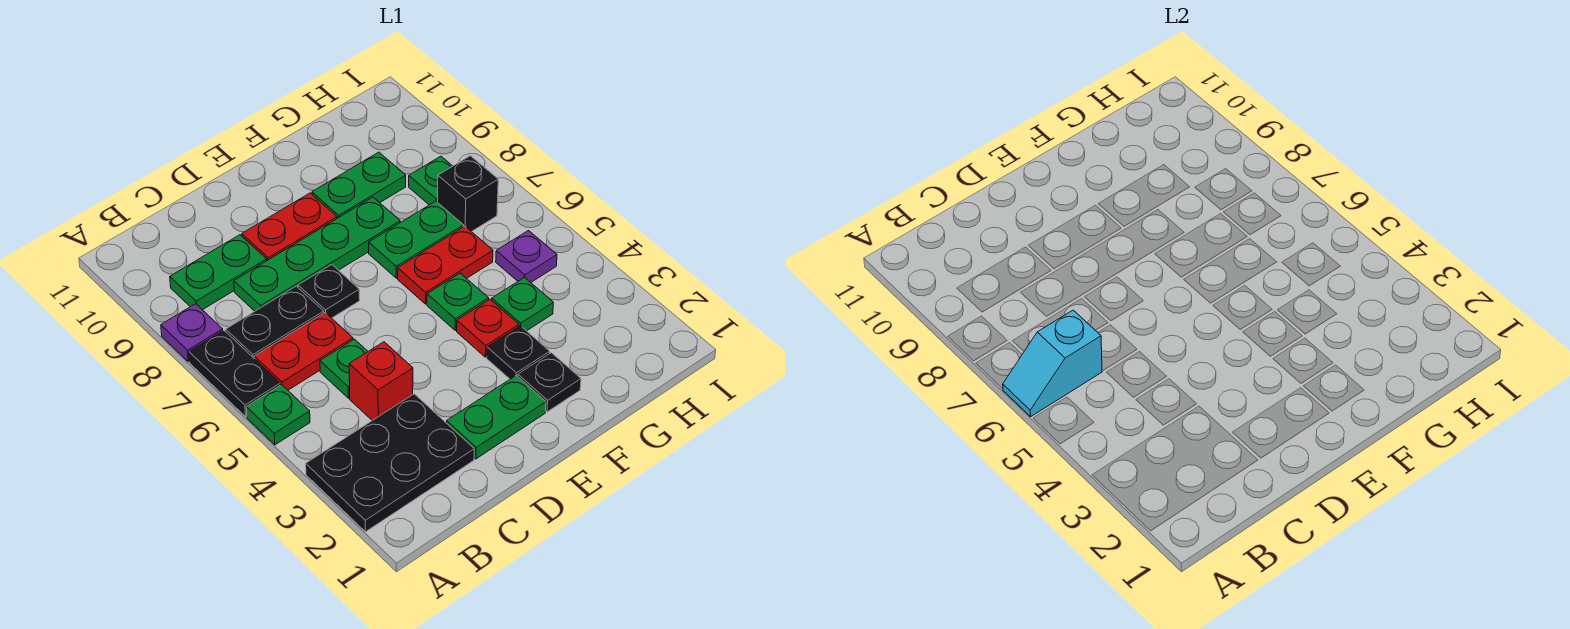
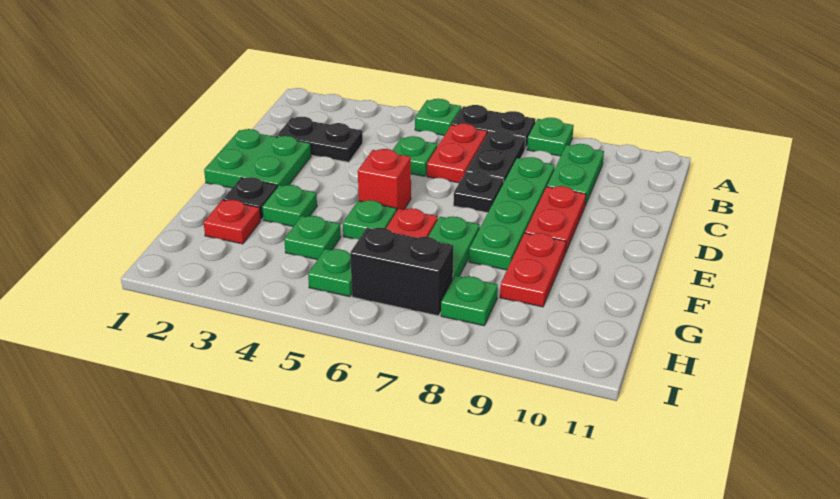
black plate A2:C3 level 1 -> black plate C2:C3 level 1
cyan slope A6:B6 level 2 top B -> none
purple plate A8 level 1 -> green plate A8 level 1
red brick C4 level 1 -> red brick E5 level 1
green plate D2:E2 level 1 -> green plate D1:E2 level 1
black plate F3 level 1 -> green plate F3 level 1
red plate F4 level 1 -> red plate G2 level 1
green plate F9:G9 level 1 -> red plate F9:G9 level 1
purple plate H5 level 1 -> green plate H5 level 1
black brick H7 level 1 -> black brick H6:H7 level 1

